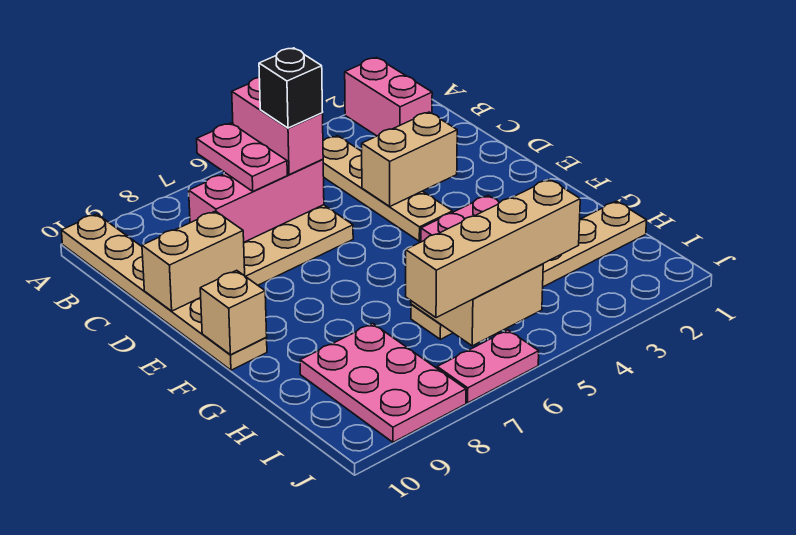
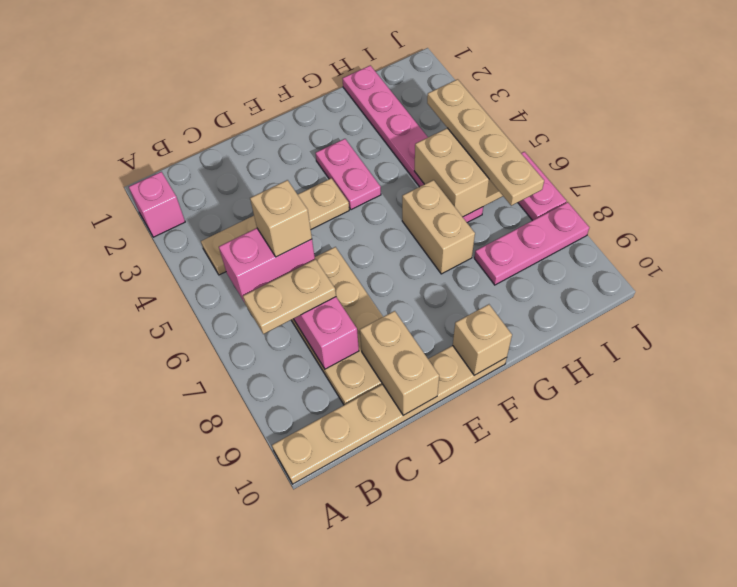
pink brick A2:B2 level 1 -> pink brick A2 level 1
pink plate B7:C7 level 3 -> tan plate B7:C7 level 3
black brick C6 level 4 -> tan brick C6 level 4
tan brick D3:D4 level 2 -> tan brick G6:G7 level 1
tan plate H1:H6 level 1 -> pink plate H1:H6 level 1
pink plate H8:J9 level 1 -> pink plate H8:J8 level 1
tan brick I4:I7 level 3 -> tan plate I4:I7 level 3

